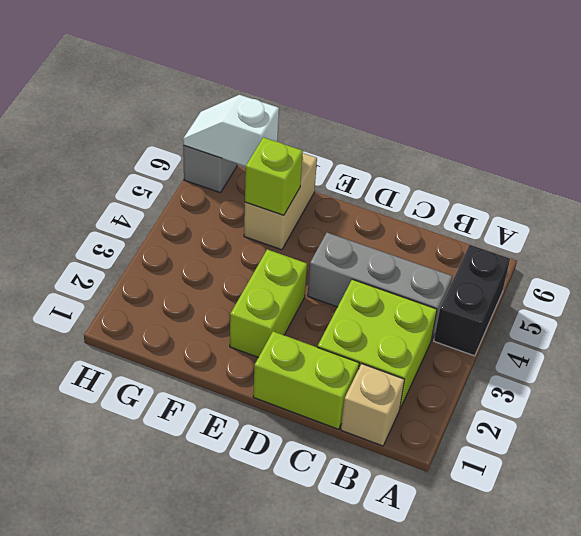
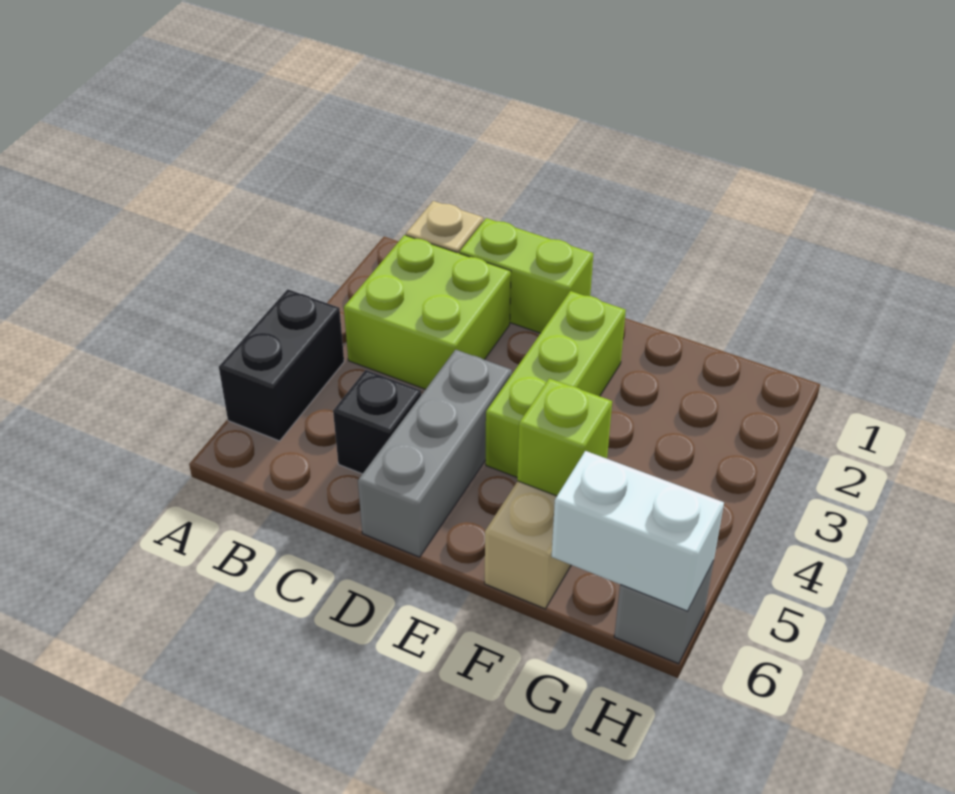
grey brick B4:D4 level 1 -> grey brick D4:D6 level 1
none -> black brick C5 level 1
lime brick E2:E3 level 1 -> lime brick E2:E4 level 1
white slope G6:H6 level 2 top G -> white brick G6:H6 level 2

